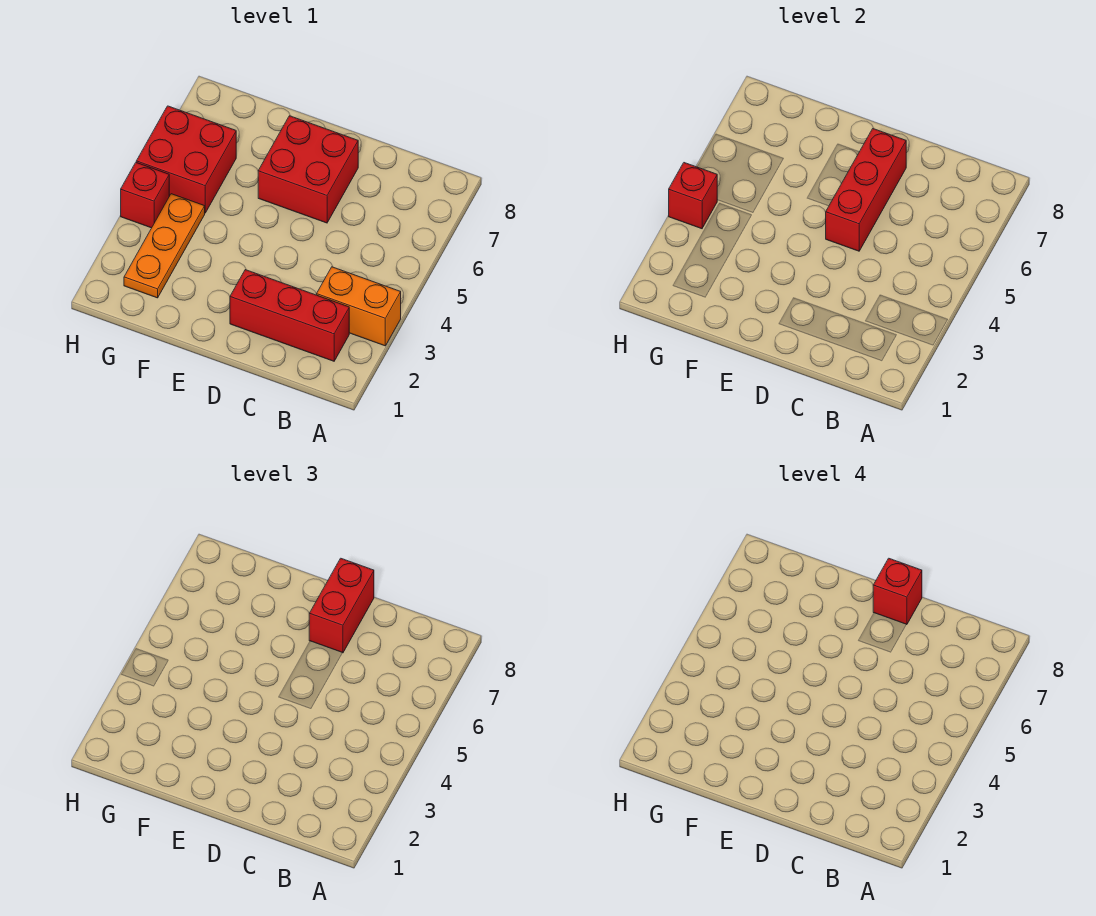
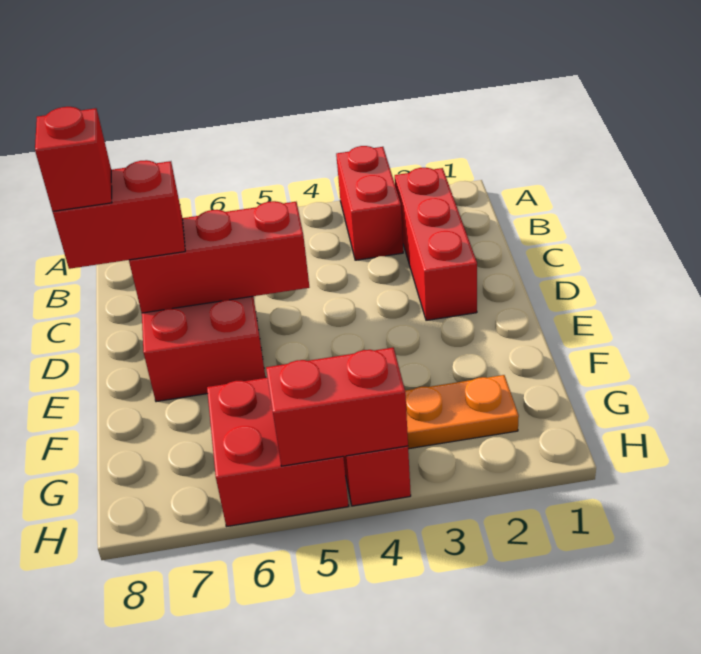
orange brick A3:B3 level 1 -> red brick A3:B3 level 1
red brick H4 level 2 -> red brick H4:H5 level 2

